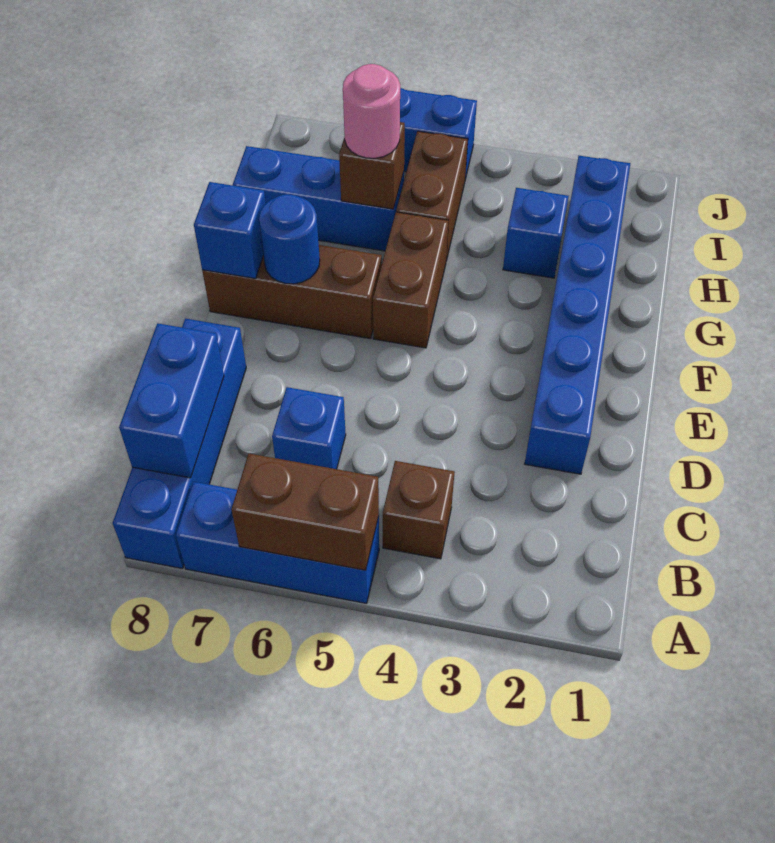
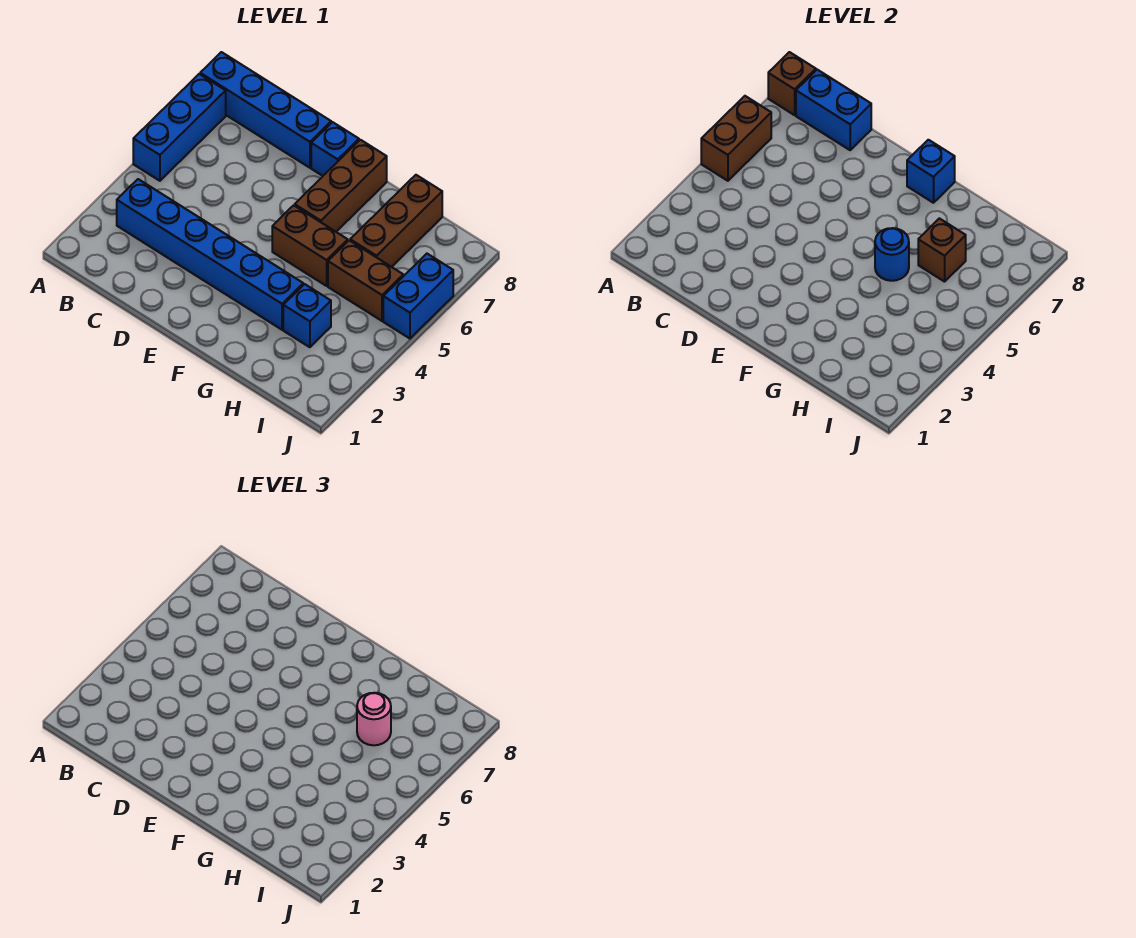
brown brick B4 level 1 -> brown brick A8 level 2
blue brick C6 level 1 -> blue brick E8 level 1
blue brick D2:I2 level 1 -> blue brick B3:G3 level 1
blue round brick F7 level 2 -> blue round brick G5 level 2
blue brick H6:H8 level 1 -> brown brick H6:H8 level 1

